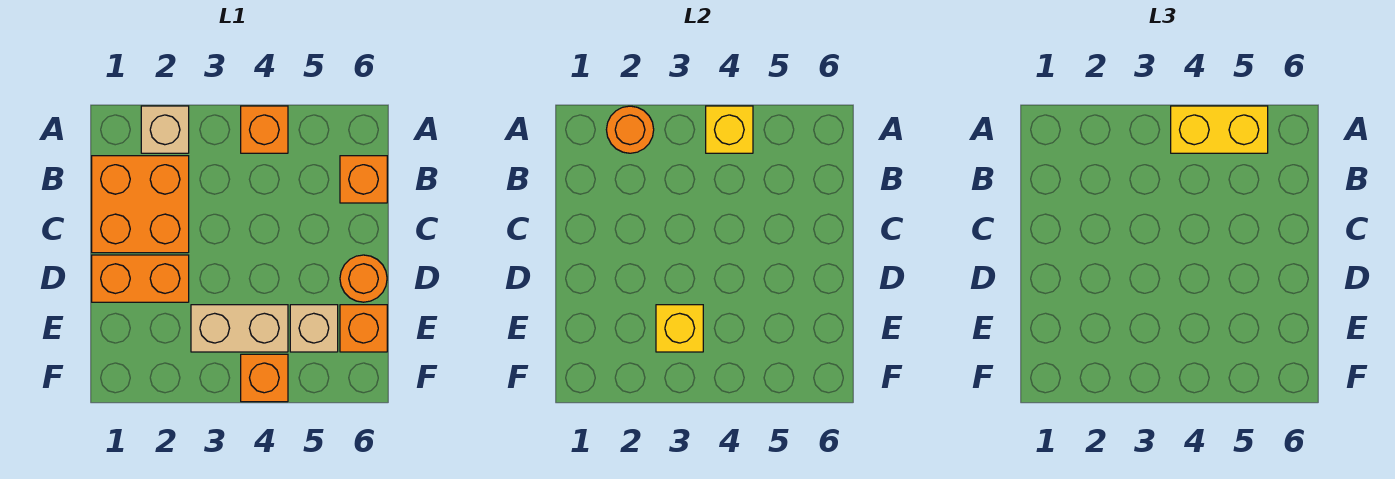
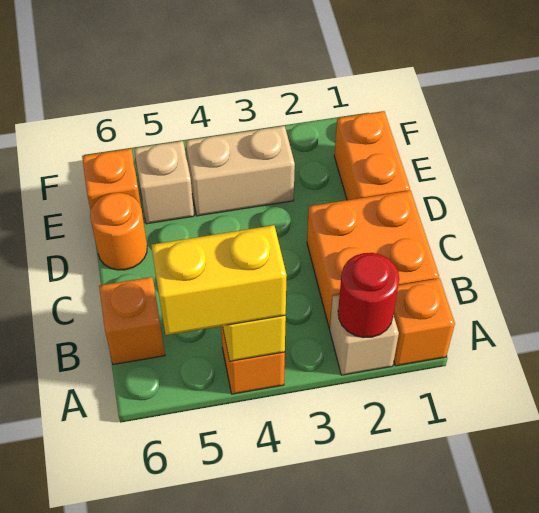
orange round brick A2 level 2 -> red round brick A2 level 2
orange brick D1:D2 level 1 -> orange brick D1:E1 level 1
yellow brick E3 level 2 -> none
orange brick F4 level 1 -> orange brick A1 level 1

